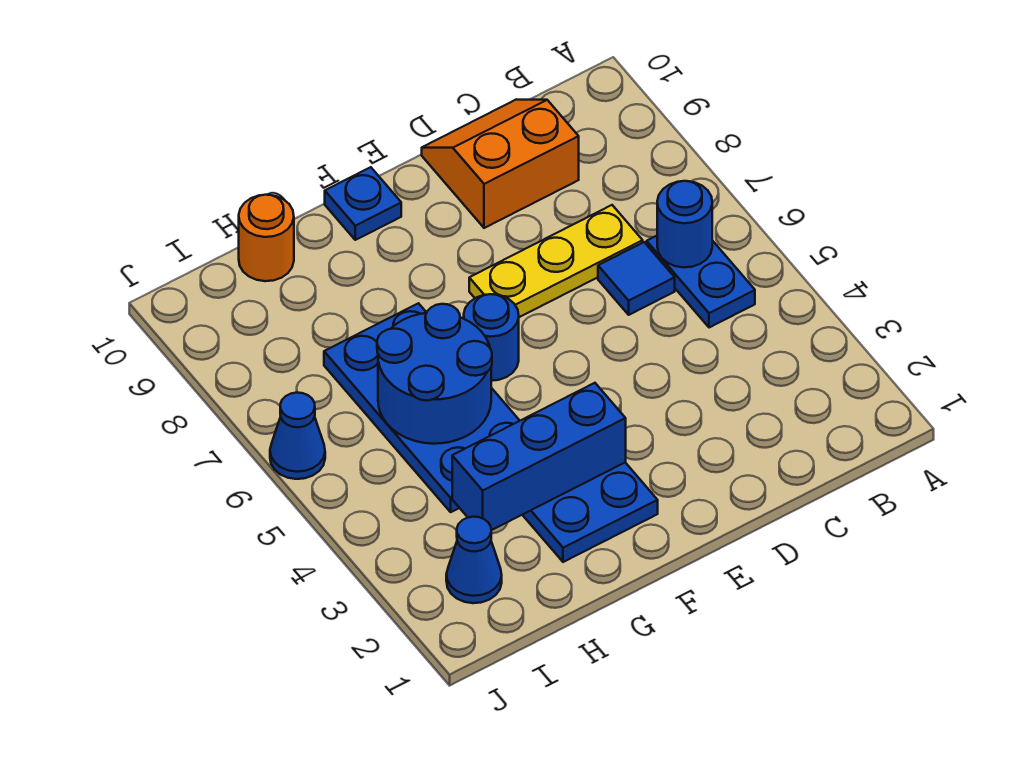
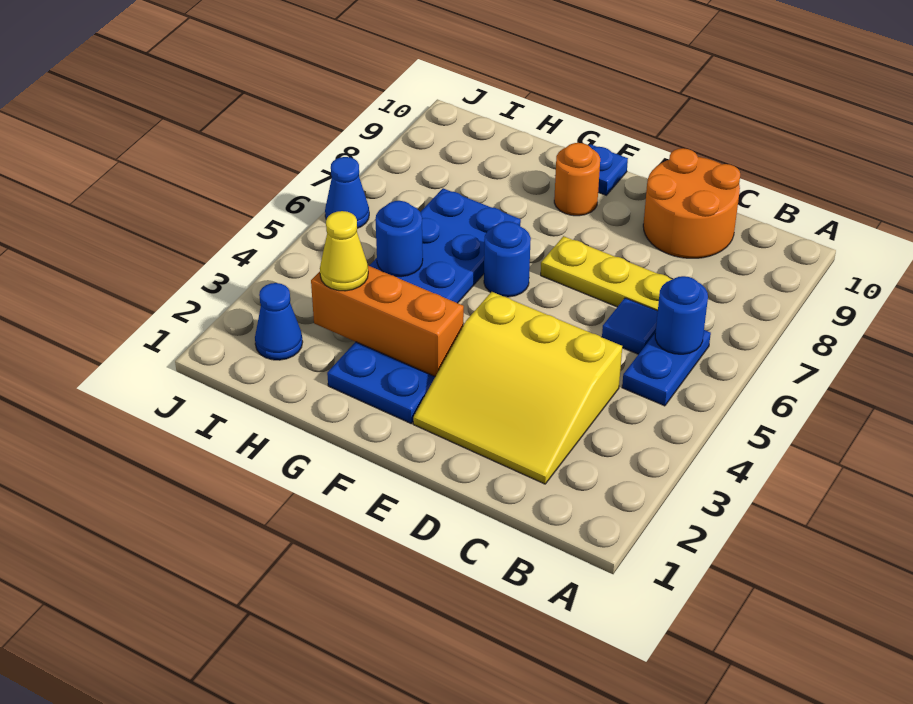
none -> yellow slope C2:E4 level 1 top 4
orange slope C9:D10 level 1 top 9 -> orange round brick C9:D10 level 1
blue brick F3:H3 level 2 -> orange brick F3:H3 level 2
blue round brick G5:H6 level 2 -> blue round brick H5 level 2
none -> yellow cone H3 level 3
orange round brick H10 level 1 -> orange round brick F9 level 1

